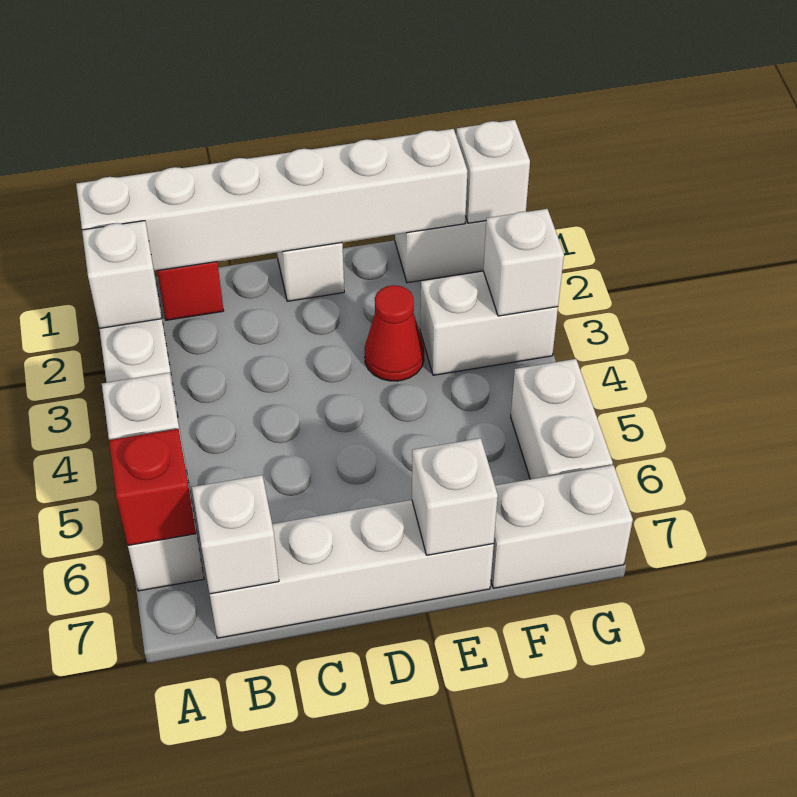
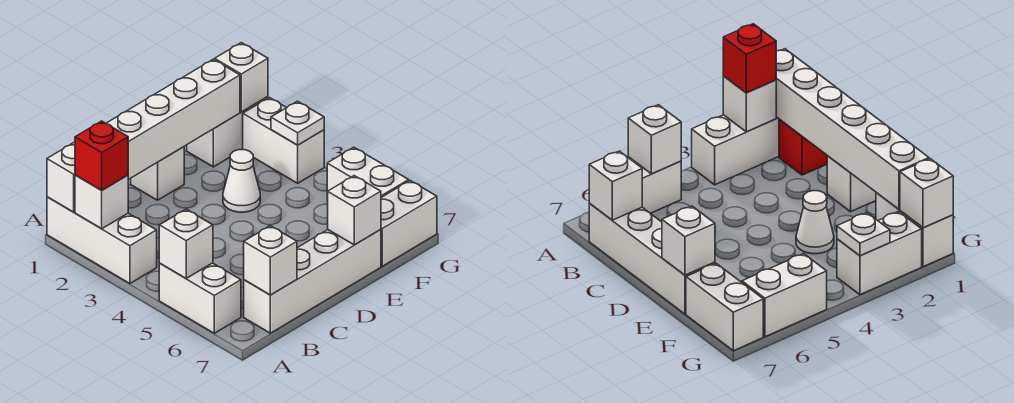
red brick A6 level 2 -> red brick A2 level 3
red cone E3 level 1 -> white cone E3 level 1
white brick F3:G3 level 1 -> white brick G2:G3 level 1
white brick G3 level 2 -> white plate G3 level 2

